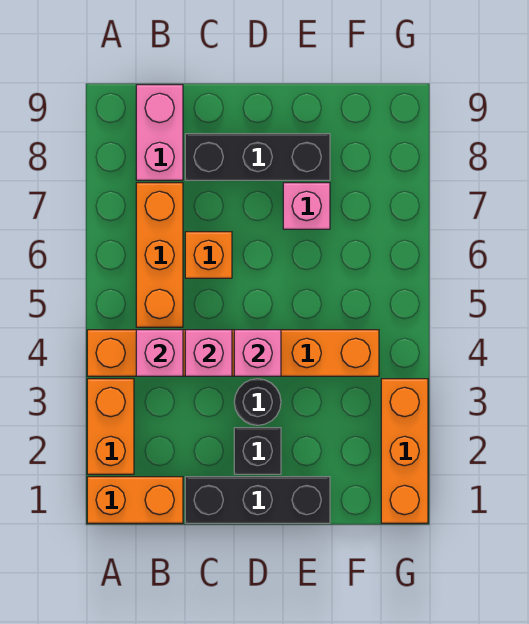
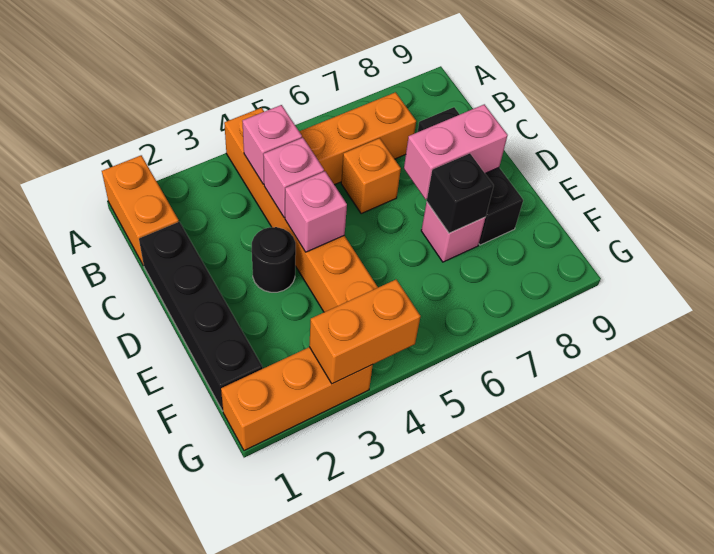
orange brick A2:A3 level 1 -> orange brick G3:G4 level 2
pink brick B8:B9 level 1 -> pink brick D7:D8 level 2
black brick C1:E1 level 1 -> black brick C1:F1 level 1
black brick D2 level 1 -> black brick E7 level 2

